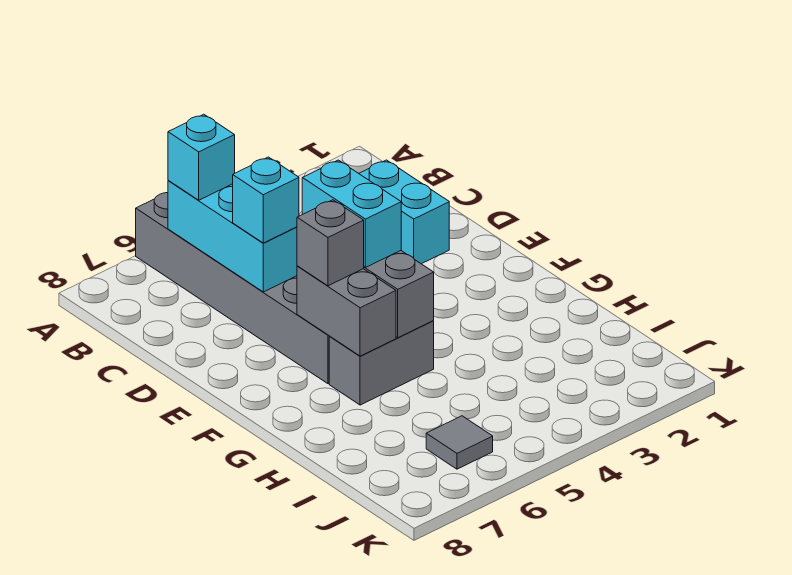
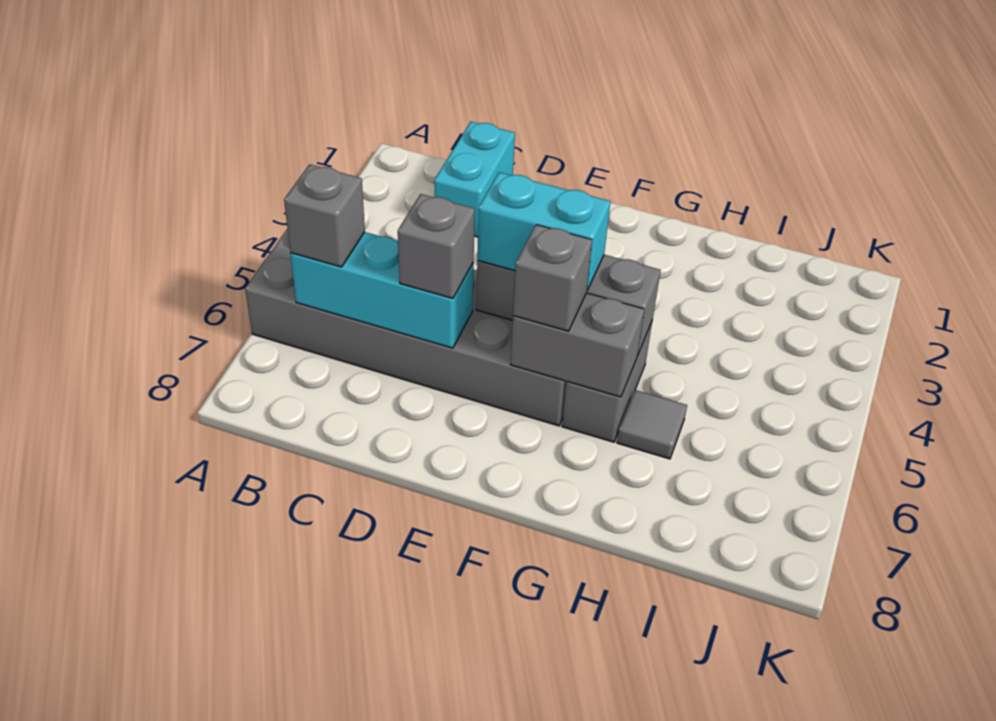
cyan brick B6 level 3 -> grey brick B6 level 3
cyan brick C2:D2 level 1 -> cyan brick C1:C2 level 1
cyan brick D6 level 3 -> grey brick D6 level 3
grey tile J6 level 1 -> grey tile H6 level 1

